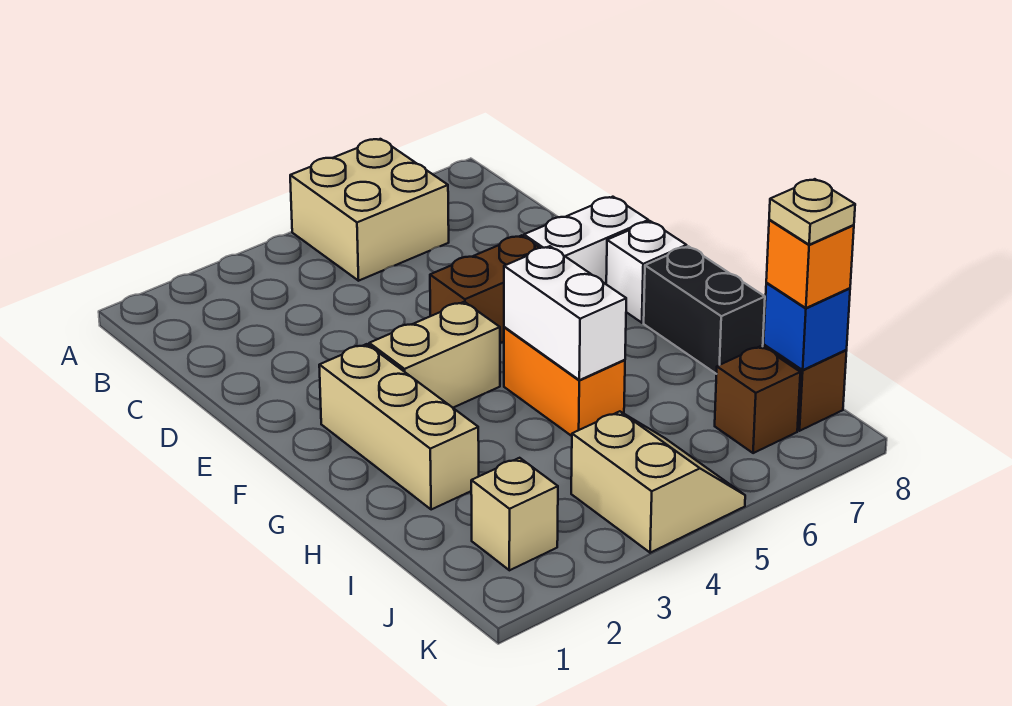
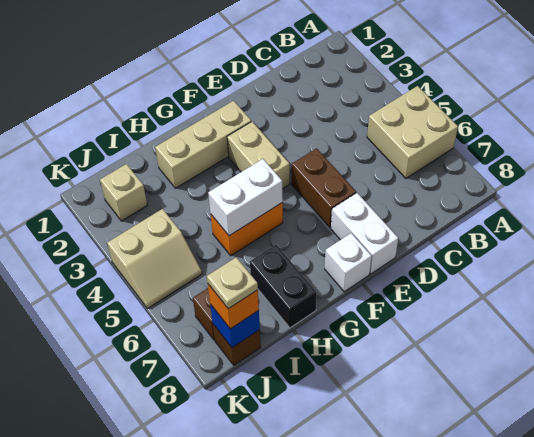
black brick G8:H8 level 1 -> black brick H7:H8 level 1

